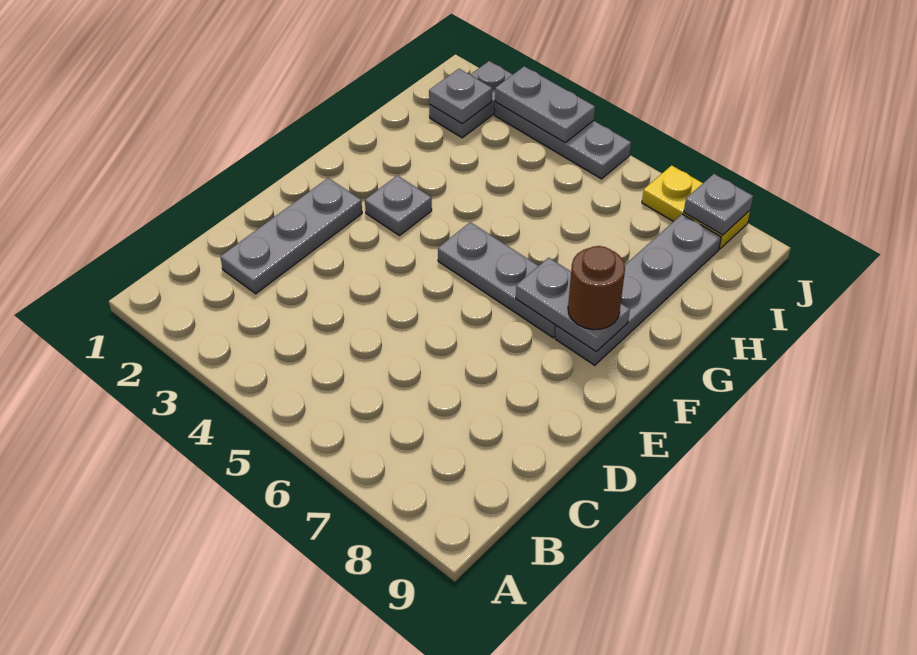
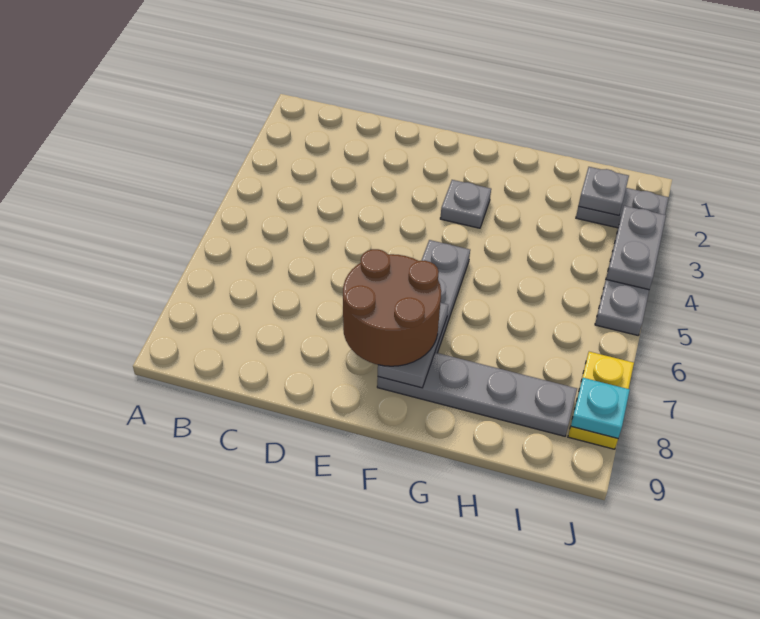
grey plate C2:E2 level 1 -> none
brown round brick F8 level 3 -> brown round brick E7:F8 level 3
grey plate J8 level 2 -> cyan plate J8 level 2

